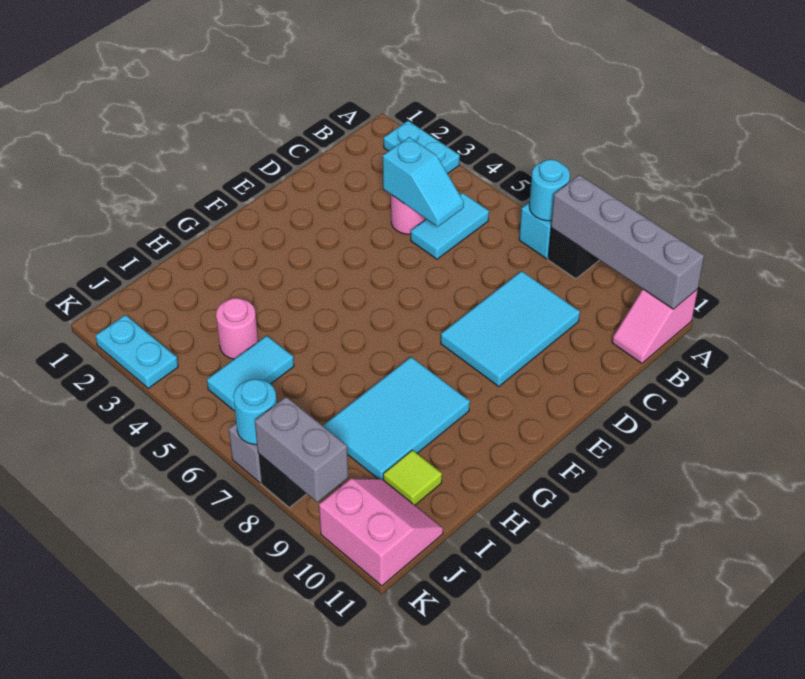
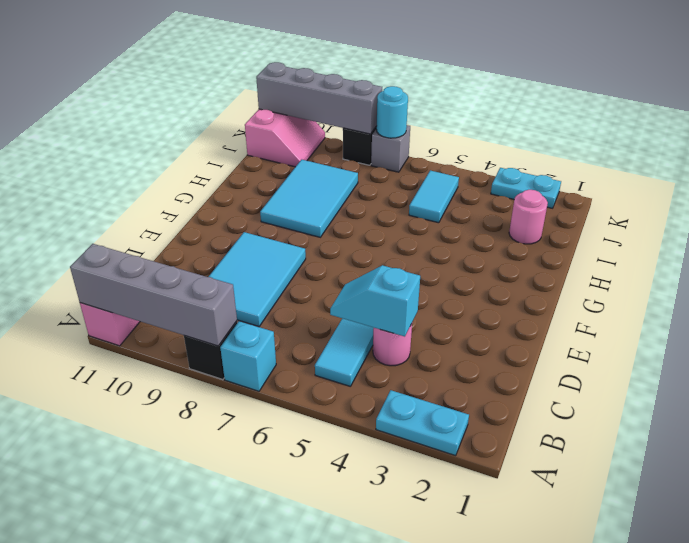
cyan round brick A7 level 2 -> none
pink round brick I4 level 1 -> pink round brick I2 level 1
lime tile I10 level 1 -> none
pink slope J10:K11 level 1 top K -> pink slope J10:K11 level 1 top 11
grey brick K8:K9 level 2 -> grey brick K8:K11 level 2

